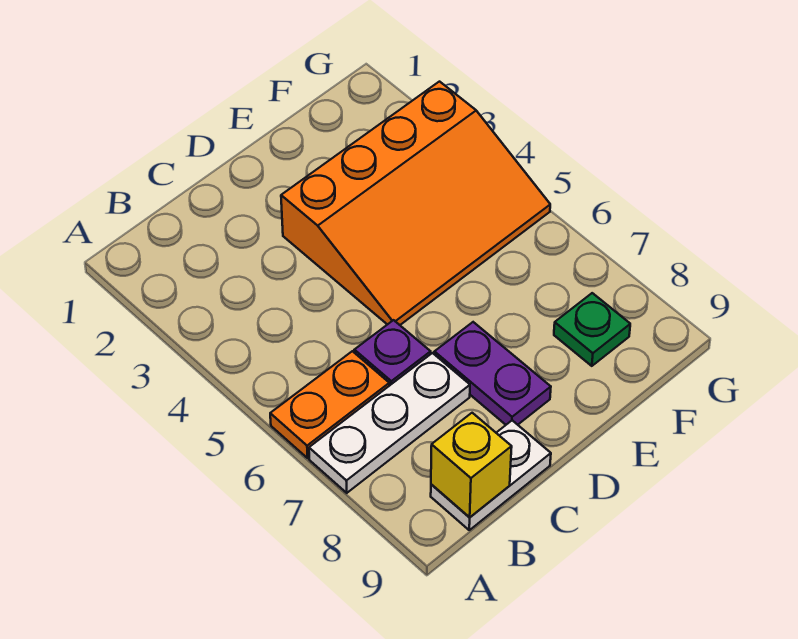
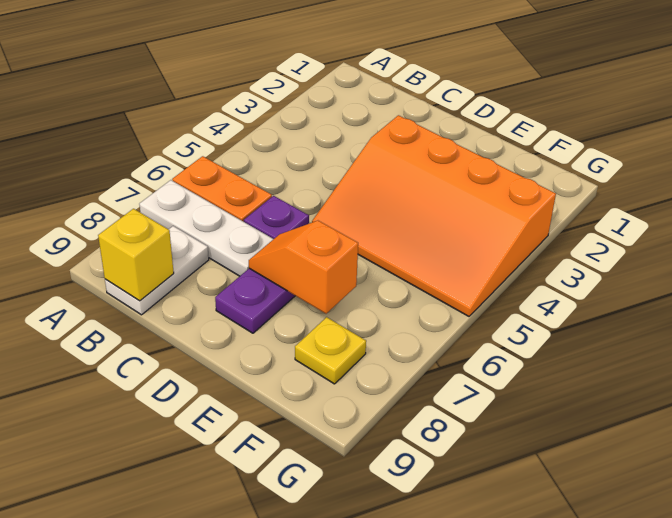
white plate B9:C9 level 1 -> white plate B8:B9 level 1
none -> orange slope D7:E7 level 2 top E
green plate F8 level 1 -> yellow plate F8 level 1

